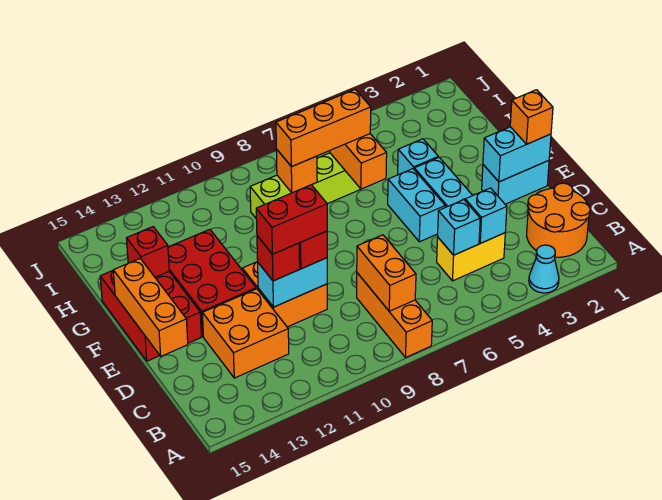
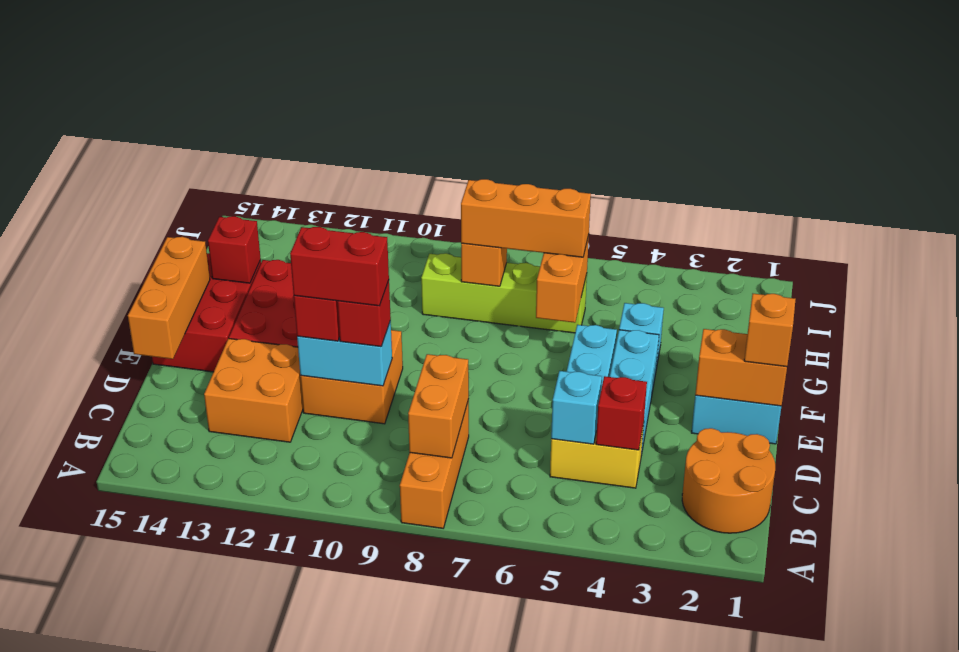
cyan cone A3 level 1 -> none
cyan brick C4 level 2 -> red brick C4 level 2
cyan brick E1:E2 level 2 -> orange brick E1:E2 level 2

